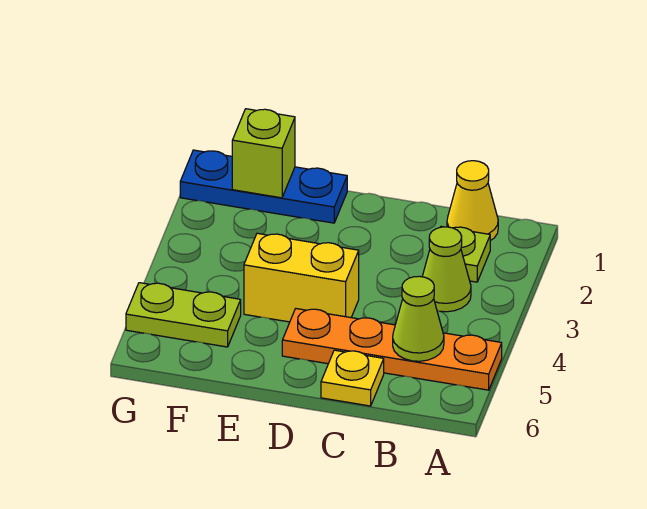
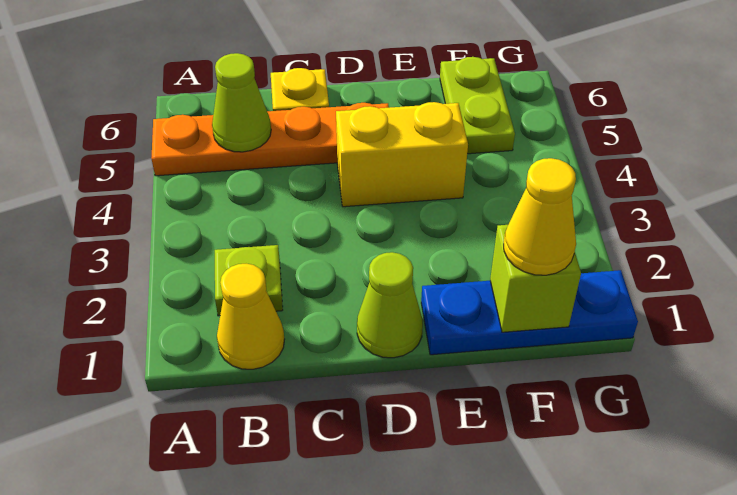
lime cone B3 level 1 -> lime cone D1 level 1
none -> yellow cone F1 level 3
lime plate F5:G5 level 1 -> lime plate F5:F6 level 1

